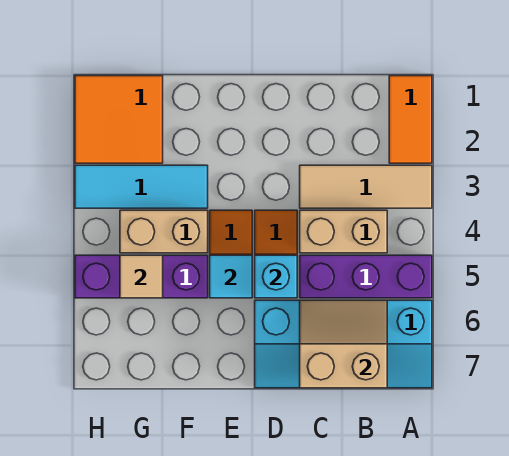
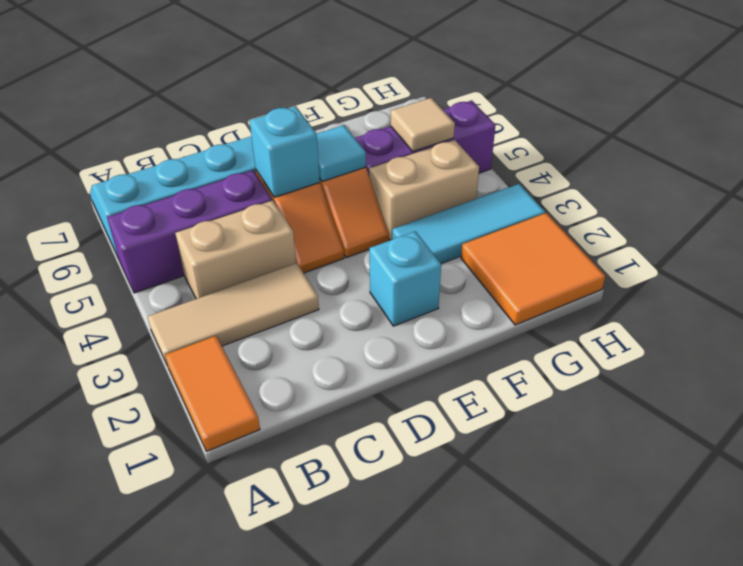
tan slope B6:C7 level 2 top 7 -> none
none -> cyan brick E2 level 1

